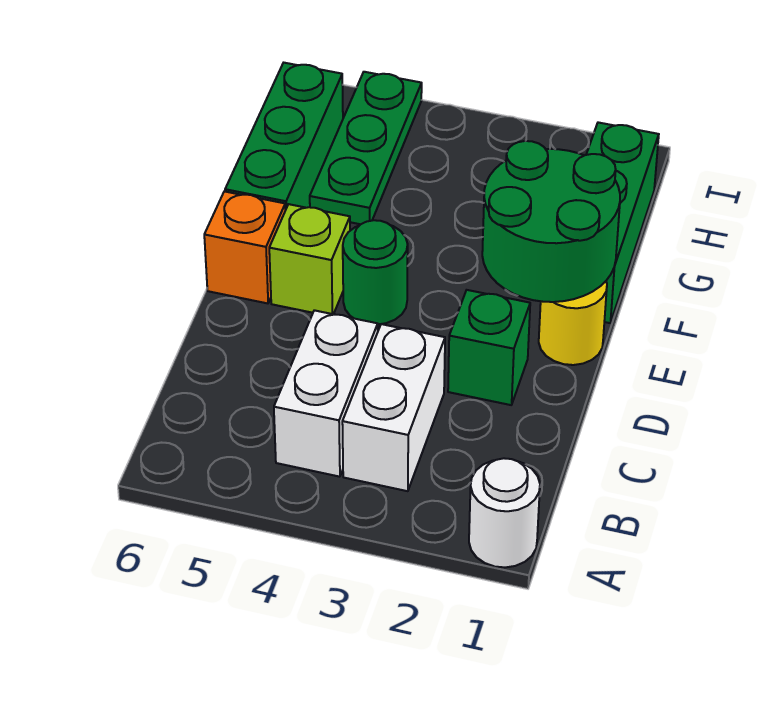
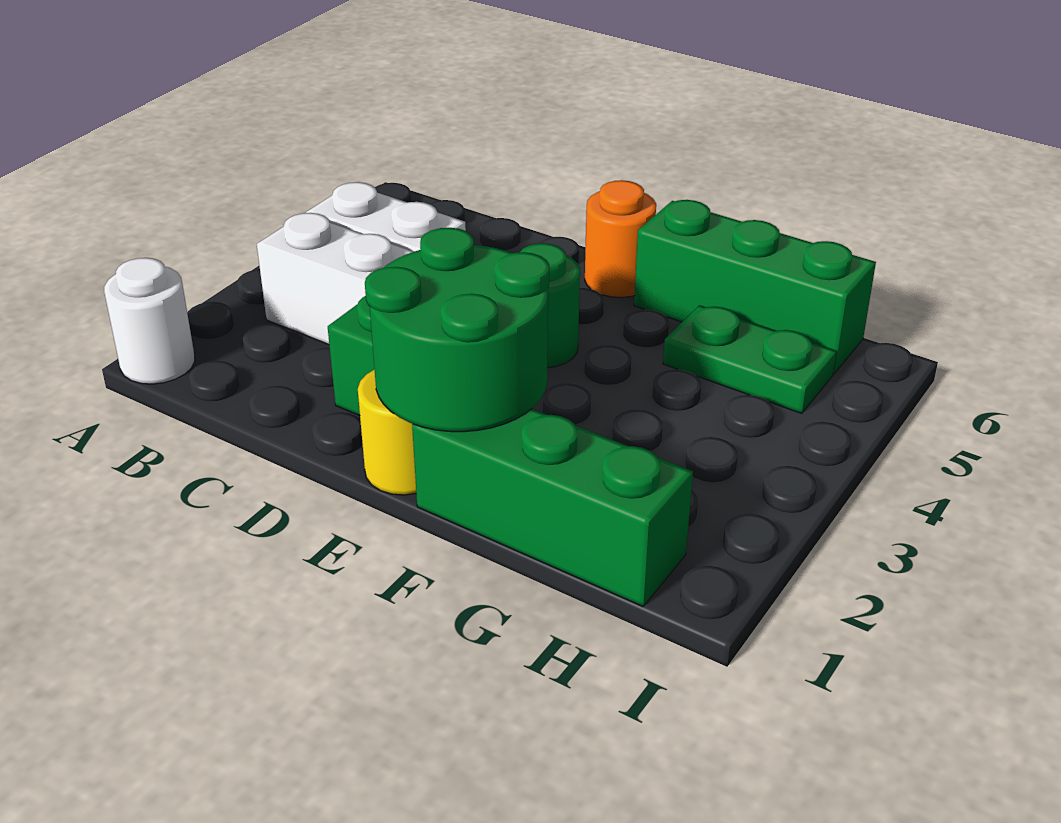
lime brick E5 level 1 -> none
orange brick E6 level 1 -> orange round brick E6 level 1
green plate G5:I5 level 1 -> green plate G5:H5 level 1

